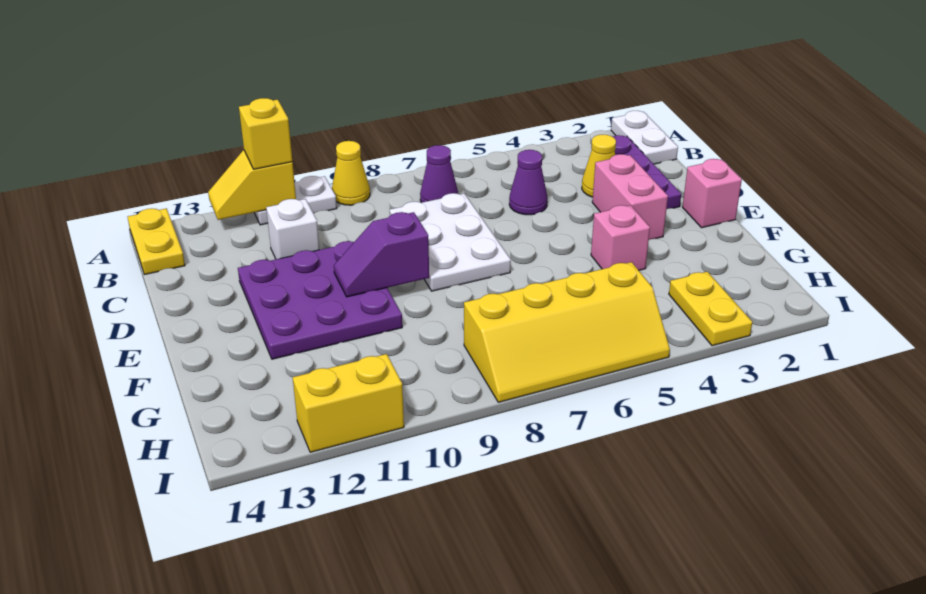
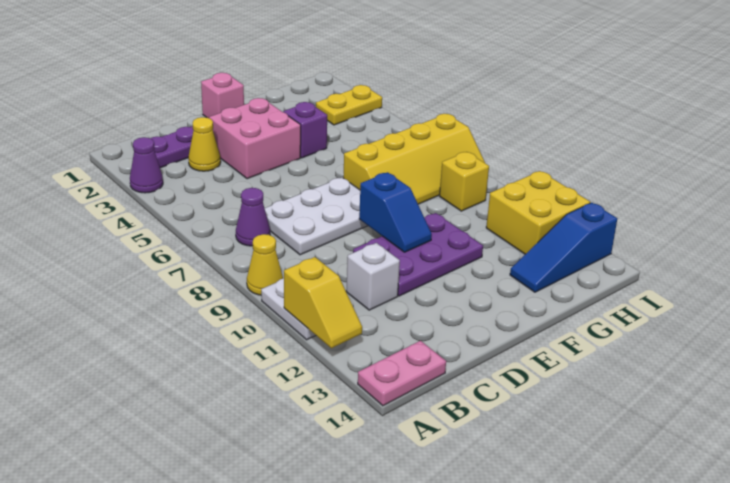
white plate A1:B1 level 1 -> none
yellow brick A11 level 3 -> yellow brick H9 level 1
yellow plate A14:B14 level 1 -> pink plate A14:B14 level 1
purple cone C5 level 1 -> purple cone A3 level 1
pink brick D3:E3 level 1 -> pink brick D3:E4 level 1
purple plate D10:F12 level 1 -> purple plate D10:F11 level 1
purple slope E9:E10 level 2 top 9 -> blue slope E9:E10 level 2 top 9
pink brick F4 level 1 -> purple brick F4 level 1
none -> blue slope G13:I13 level 1 top I
yellow slope H5:I8 level 1 top H -> yellow slope F7:I8 level 1 top 7
yellow brick I11:I12 level 1 -> yellow brick H11:I12 level 1

